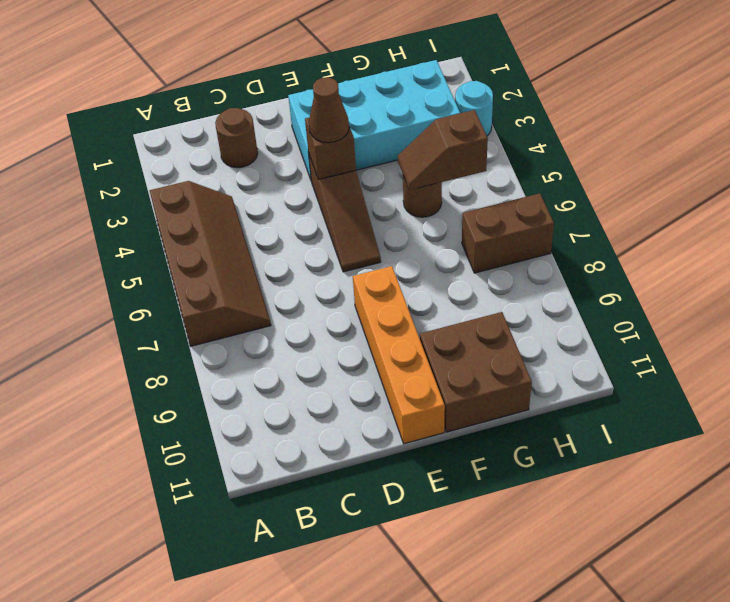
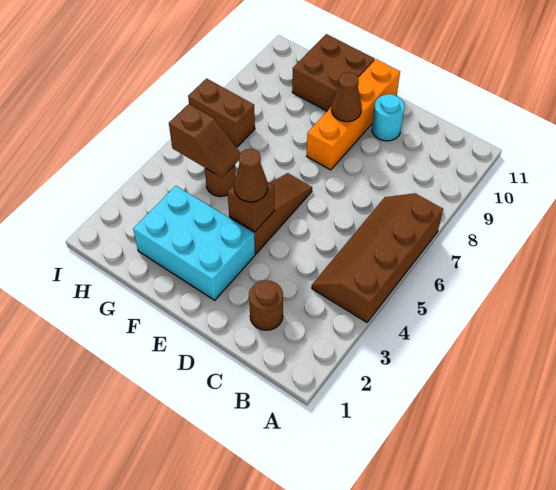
cyan brick E2:H3 level 1 -> cyan brick E2:G3 level 1
none -> brown cone E9 level 2
cyan round brick I3 level 1 -> cyan round brick D10 level 1

